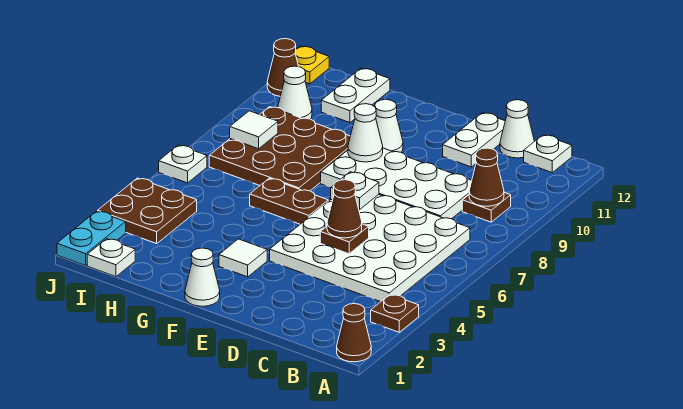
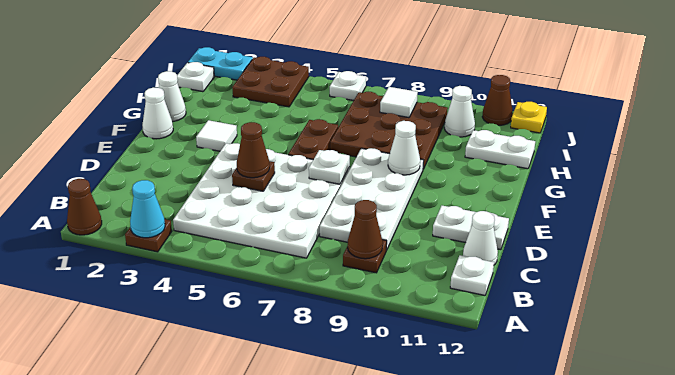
none -> cyan cone A3 level 2
white cone F10 level 1 -> white cone G1 level 1

